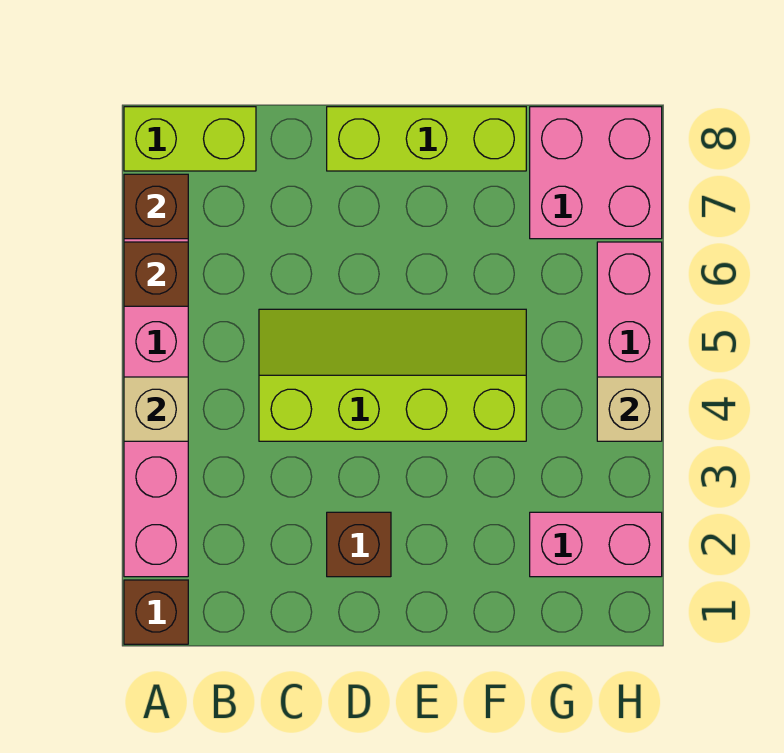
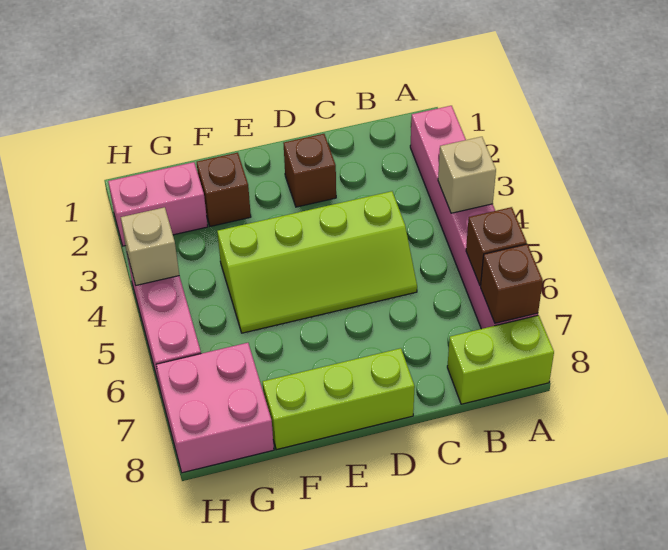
brown brick A1 level 1 -> brown brick F2 level 1

